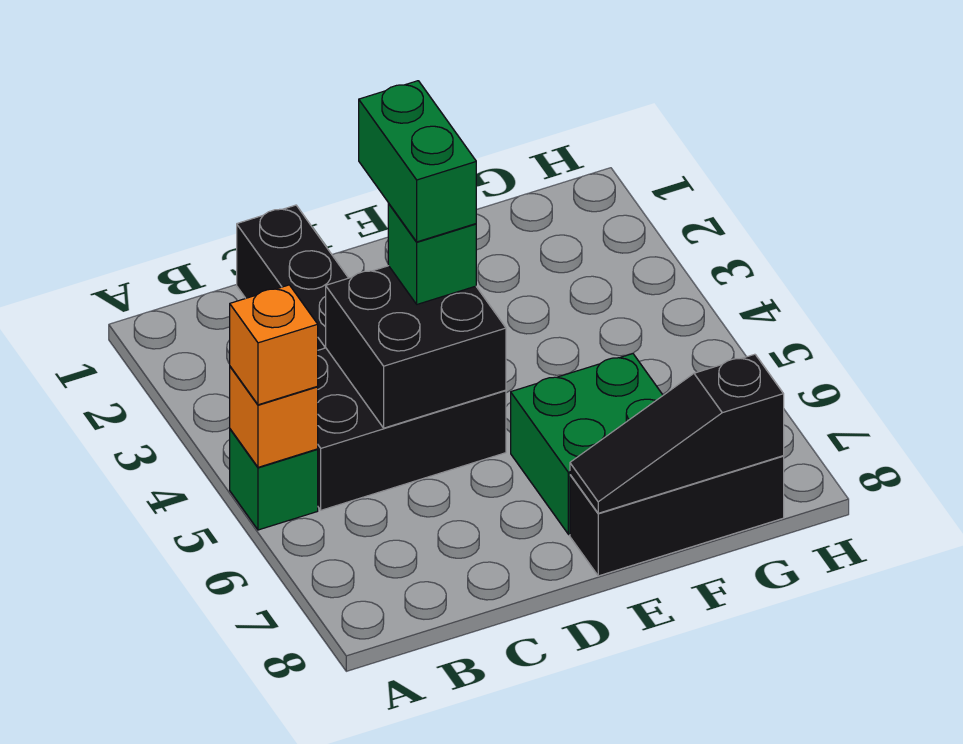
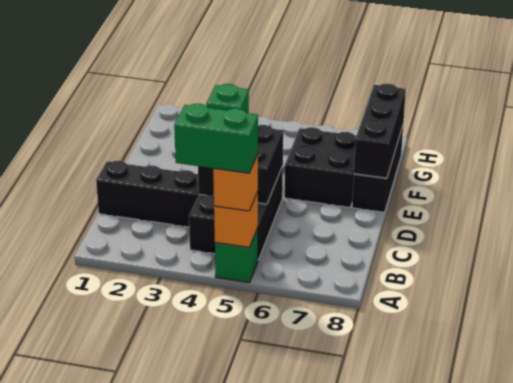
green brick D3:D4 level 4 -> green brick A4:A5 level 4
green brick E6:F7 level 1 -> black brick E6:F7 level 1
black slope E8:G8 level 2 top G -> black brick E8:G8 level 2

